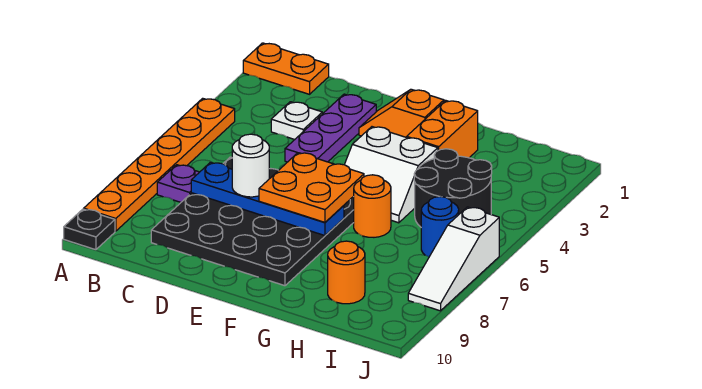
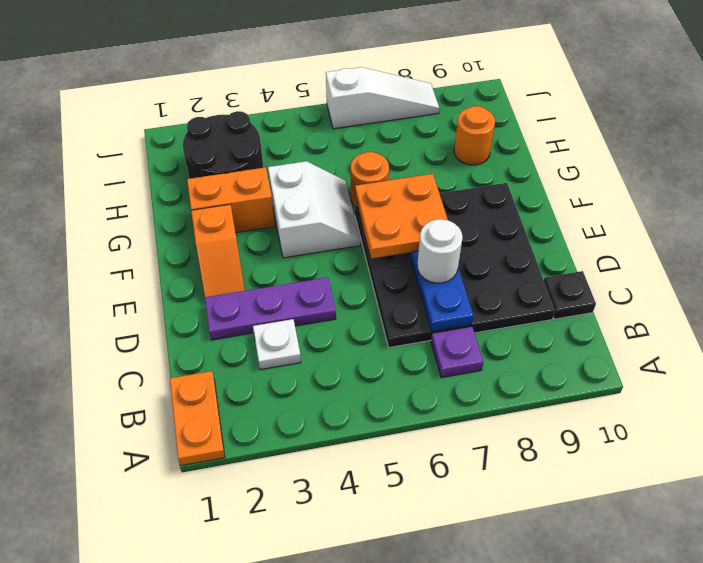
orange plate A4:A9 level 1 -> none
black plate A10 level 1 -> black plate C10 level 1
black round brick H4:I5 level 1 -> black round brick H2:I3 level 1
blue round brick I6 level 1 -> none

